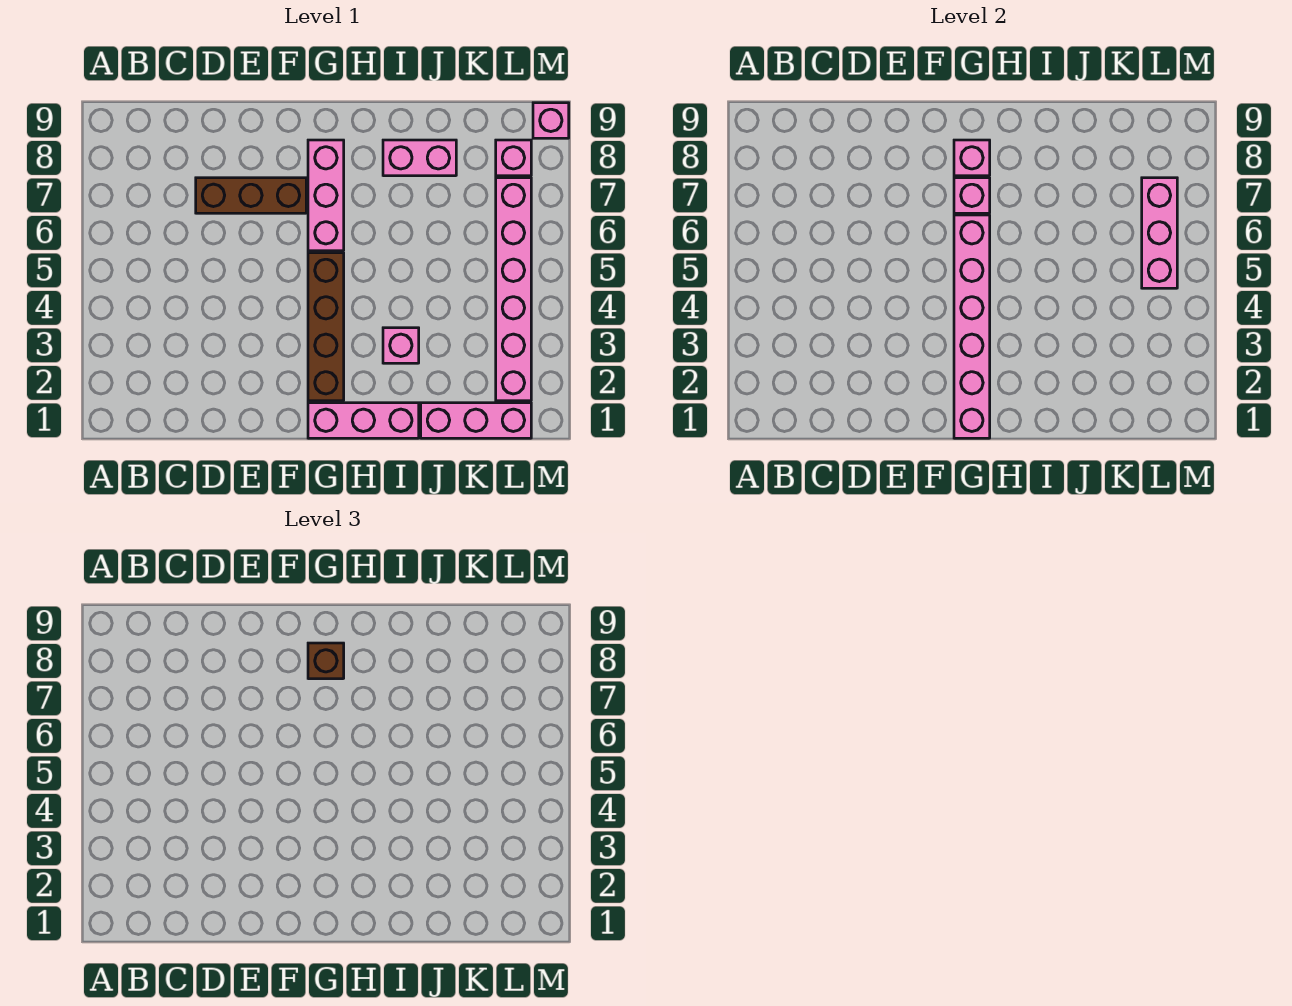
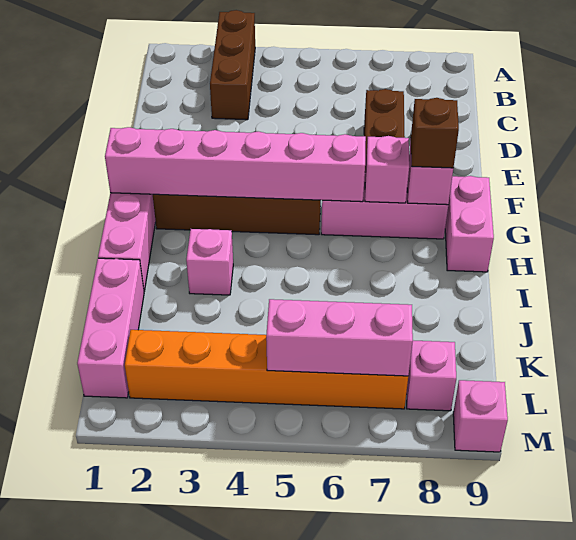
none -> brown brick A3:C3 level 1
pink brick I8:J8 level 1 -> pink brick G9:H9 level 1
pink brick L2:L7 level 1 -> orange brick L2:L7 level 1

